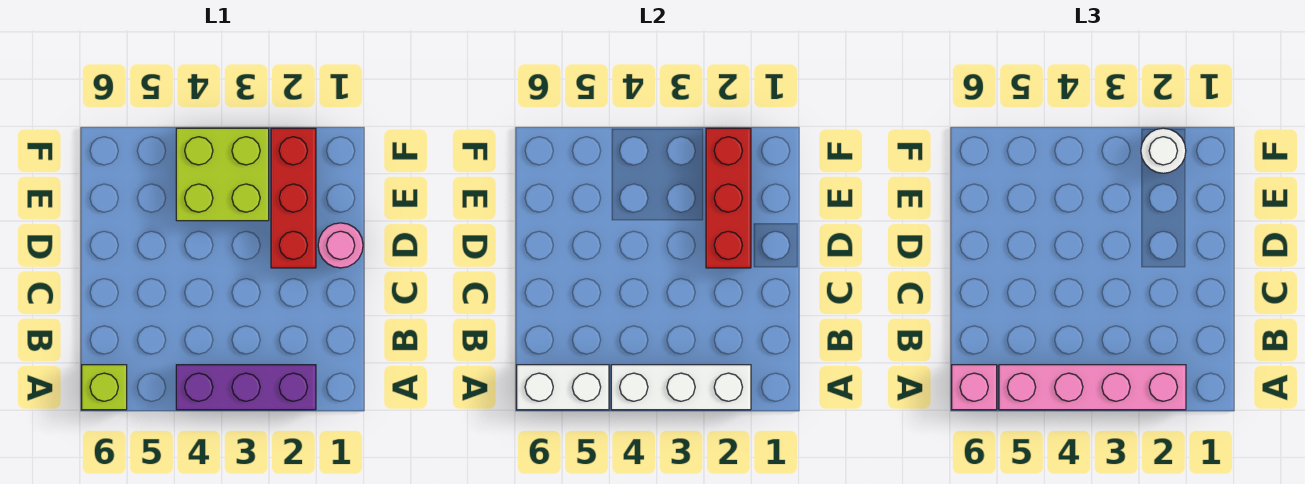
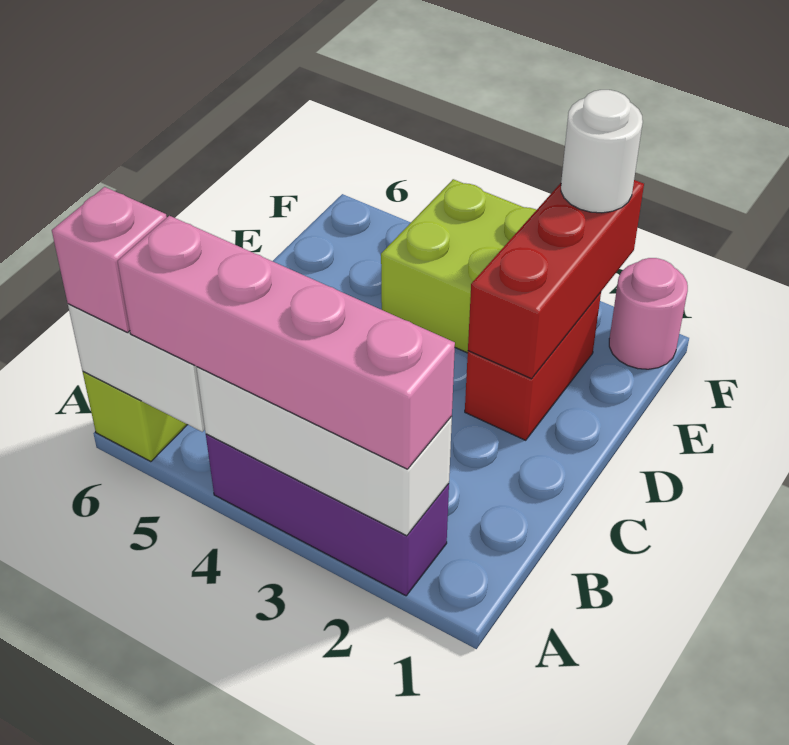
pink round brick D1 level 1 -> pink round brick F1 level 1
red brick D2:F2 level 1 -> red brick D2:E2 level 1

